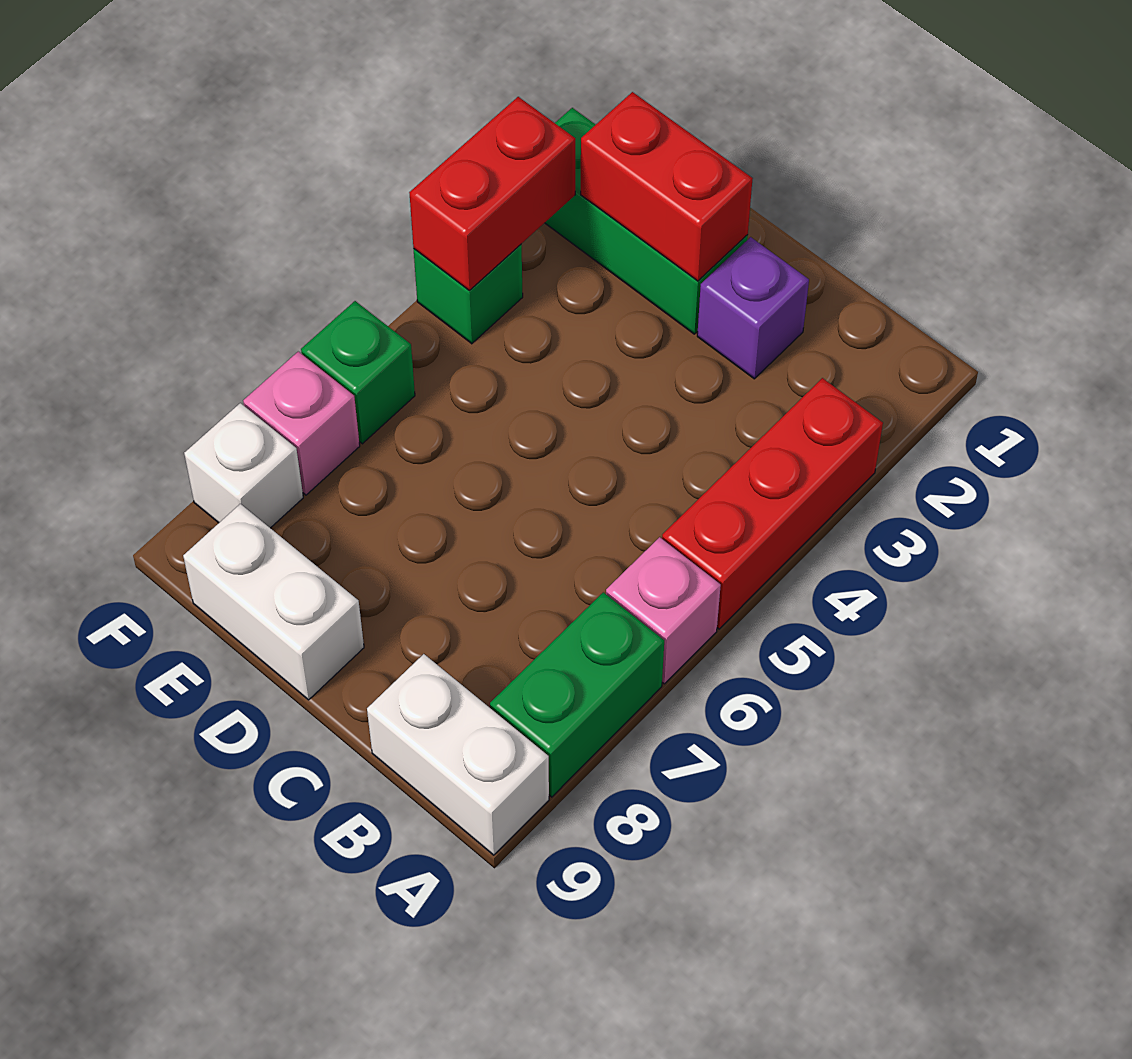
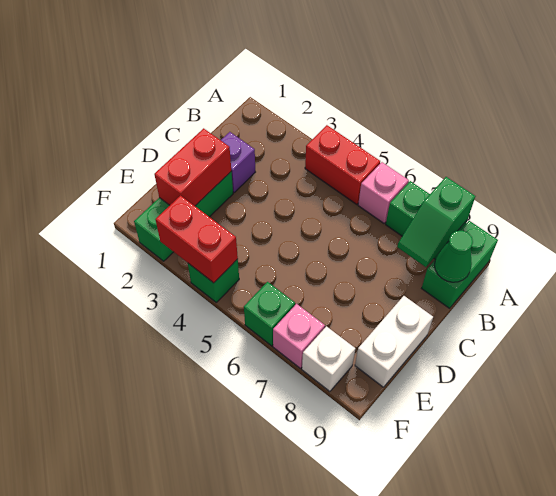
red brick A3:A5 level 1 -> red brick A4:A5 level 1
none -> green slope A8:B8 level 2 top A
white brick A9:B9 level 1 -> green brick A9:B9 level 1
none -> green cone B9 level 2

